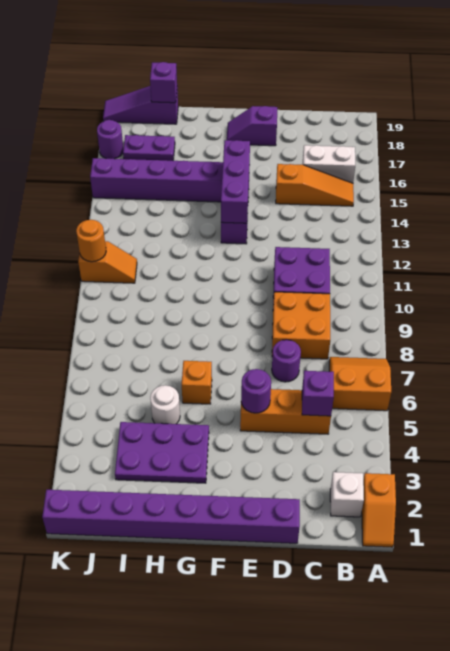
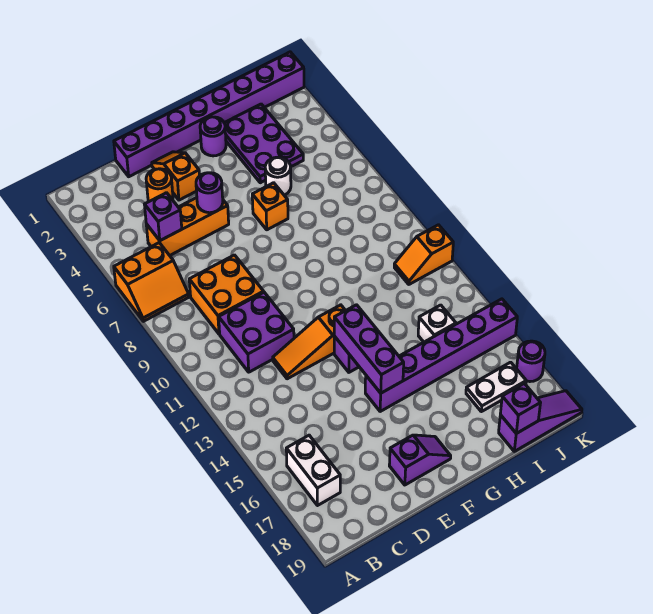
orange slope A1:A2 level 1 top 2 -> orange slope E2:E3 level 1 top 3
white brick B2 level 1 -> white brick I14 level 1
orange slope B15:D15 level 1 top D -> orange slope D12:F12 level 1 top F
white brick B16:C16 level 1 -> white brick B16:B17 level 1
purple round brick D7 level 1 -> purple round brick G2 level 1
purple plate G3:I4 level 1 -> purple plate H2:I4 level 1
purple plate I17:J17 level 1 -> white plate I17:J17 level 1
orange round brick K11 level 2 -> orange round brick D3 level 1

